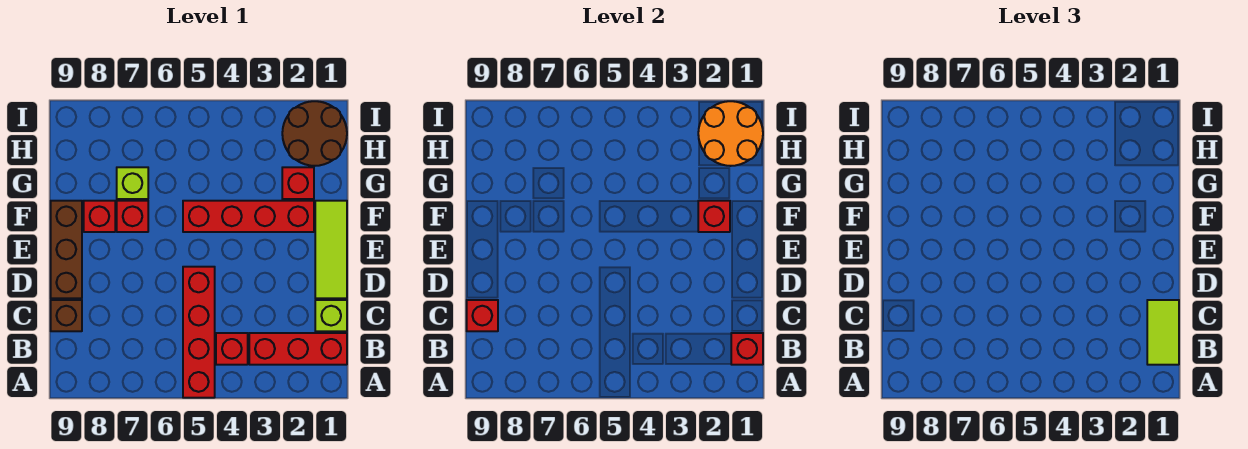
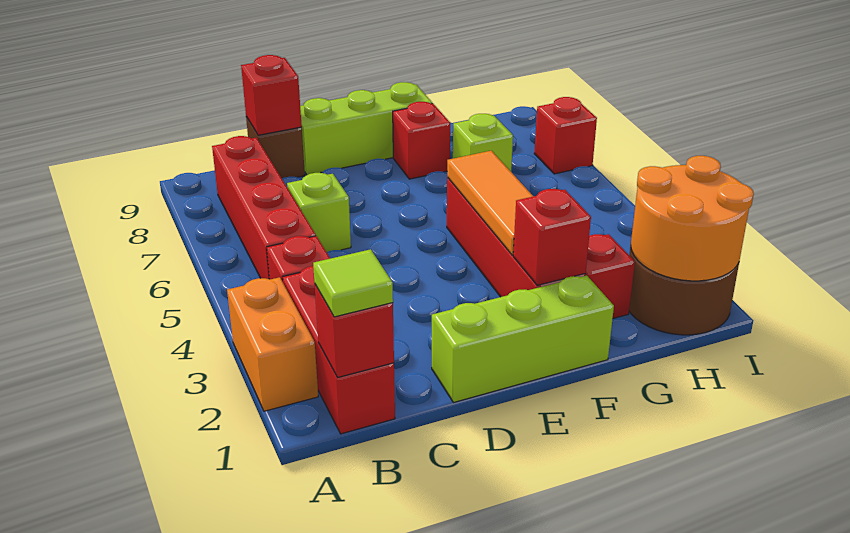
none -> orange brick A2:A3 level 1
red brick A5:D5 level 1 -> red brick B5:B8 level 1
lime tile B1:C1 level 3 -> lime tile B1 level 3
lime brick C1 level 1 -> lime brick C6 level 1
lime tile D1:F1 level 1 -> lime brick D1:F1 level 1
brown brick D9:F9 level 1 -> lime brick D9:F9 level 1
none -> orange tile F3:F5 level 2
red brick F7 level 1 -> red brick I7 level 1

